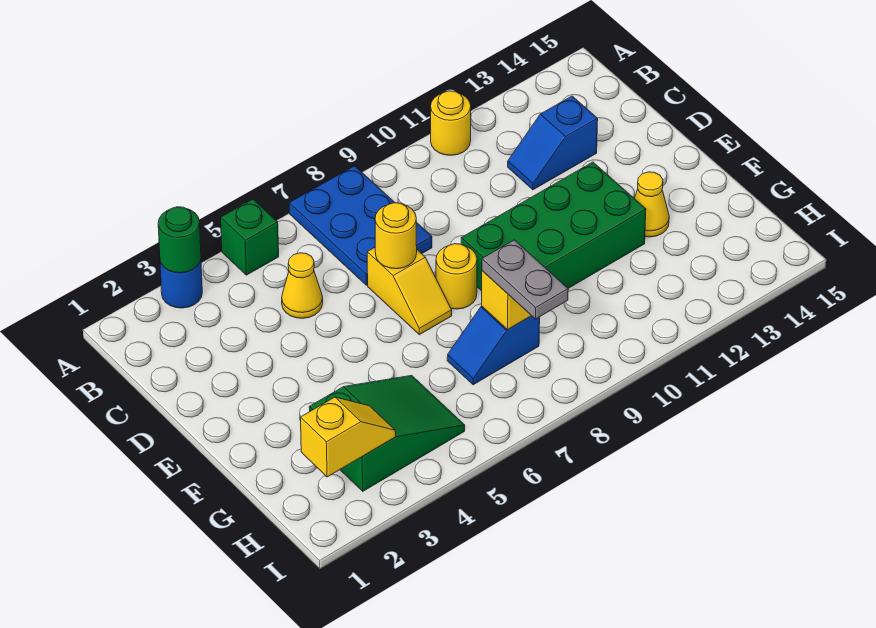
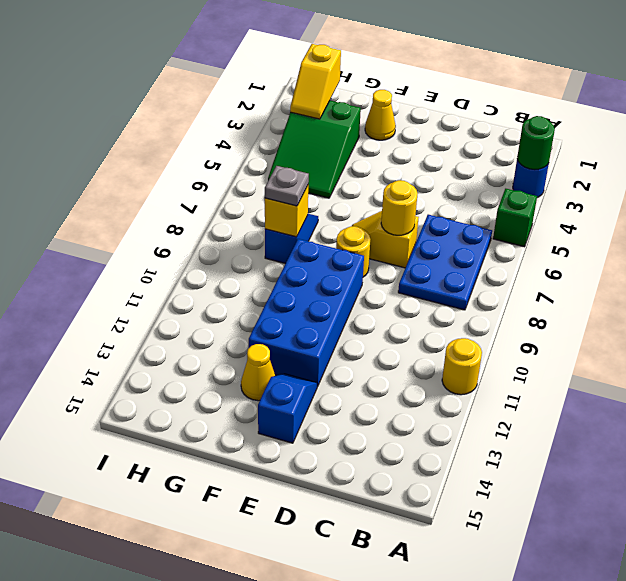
blue plate A7:C8 level 1 -> blue plate B6:C8 level 1
yellow cone C5 level 1 -> yellow cone F2 level 1
blue slope C12:C13 level 1 top 13 -> blue slope E13:E14 level 1 top 14
green brick E9:F12 level 1 -> blue brick E9:F12 level 1
grey plate G8:H8 level 3 -> grey plate G8 level 3

